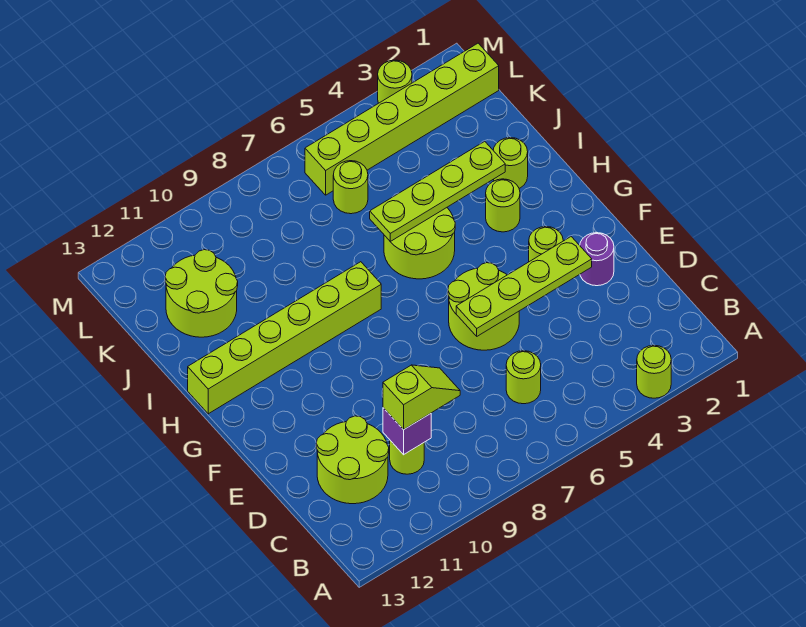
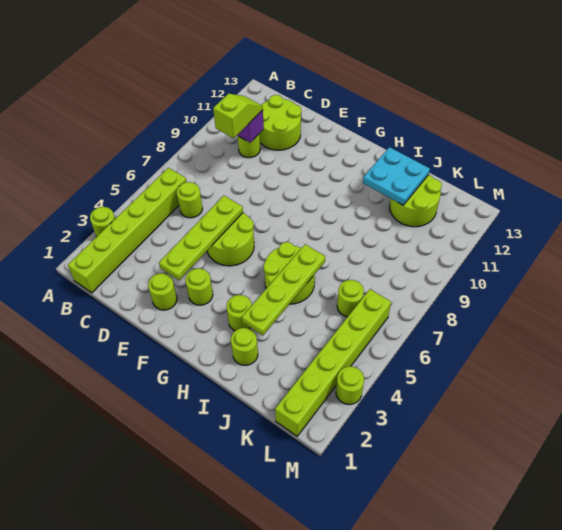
lime slope C9:C10 level 3 top 10 -> lime slope C9:C10 level 3 top 9
purple round brick E2 level 1 -> lime round brick E2 level 1
lime brick H8:H13 level 1 -> lime brick B1:B6 level 1
none -> cyan plate I11:J12 level 2

